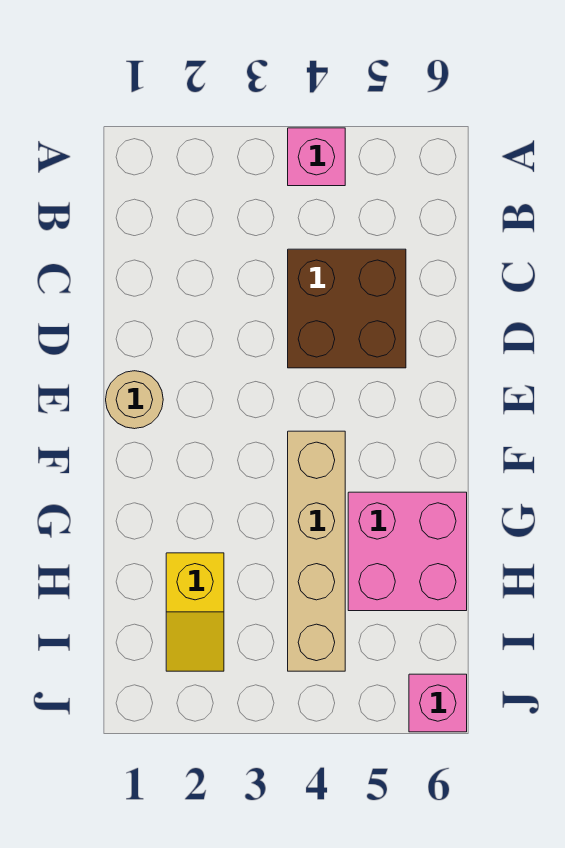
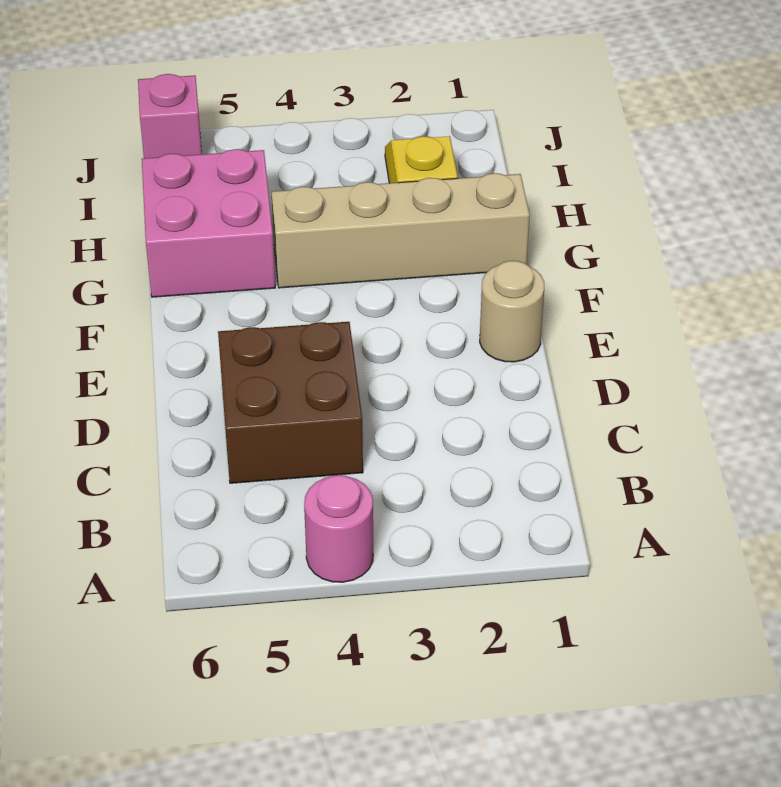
pink brick A4 level 1 -> pink round brick A4 level 1
tan brick F4:I4 level 1 -> tan brick G1:G4 level 1

